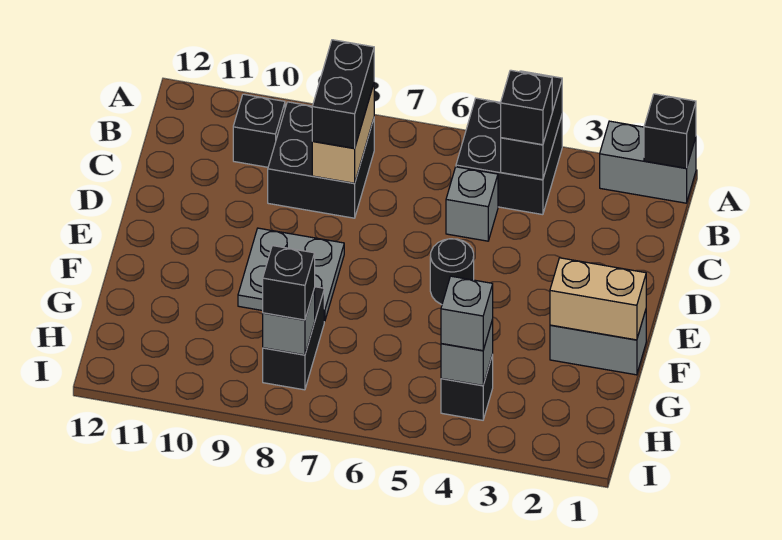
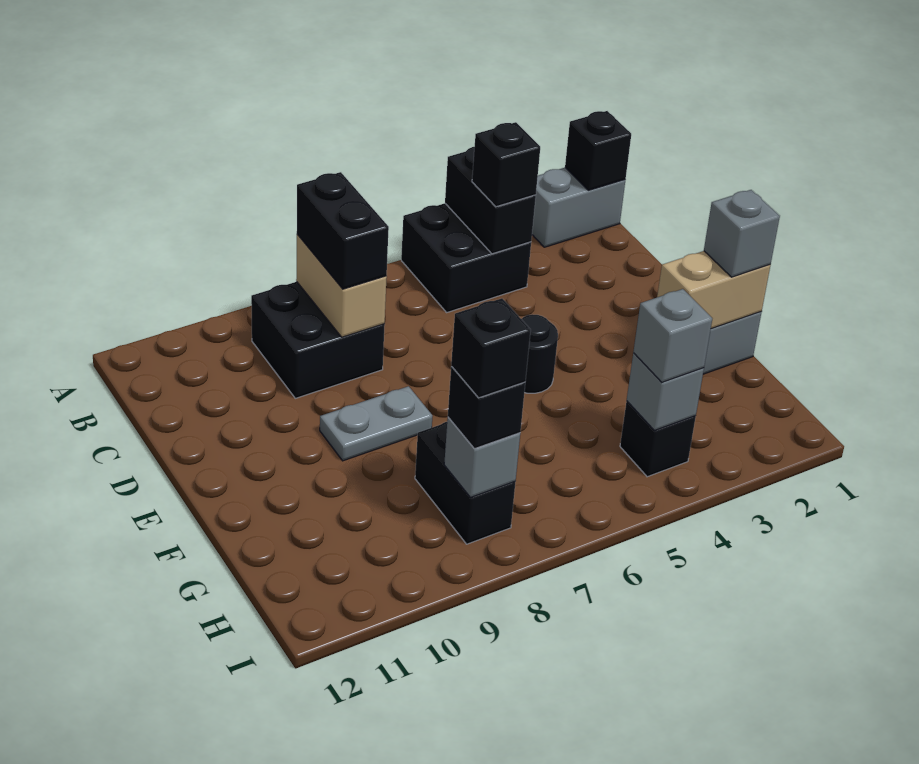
black brick B10 level 1 -> black brick H8 level 4
grey brick C5 level 1 -> grey brick F1 level 3
grey plate E8:F9 level 1 -> grey plate E8:E9 level 1

